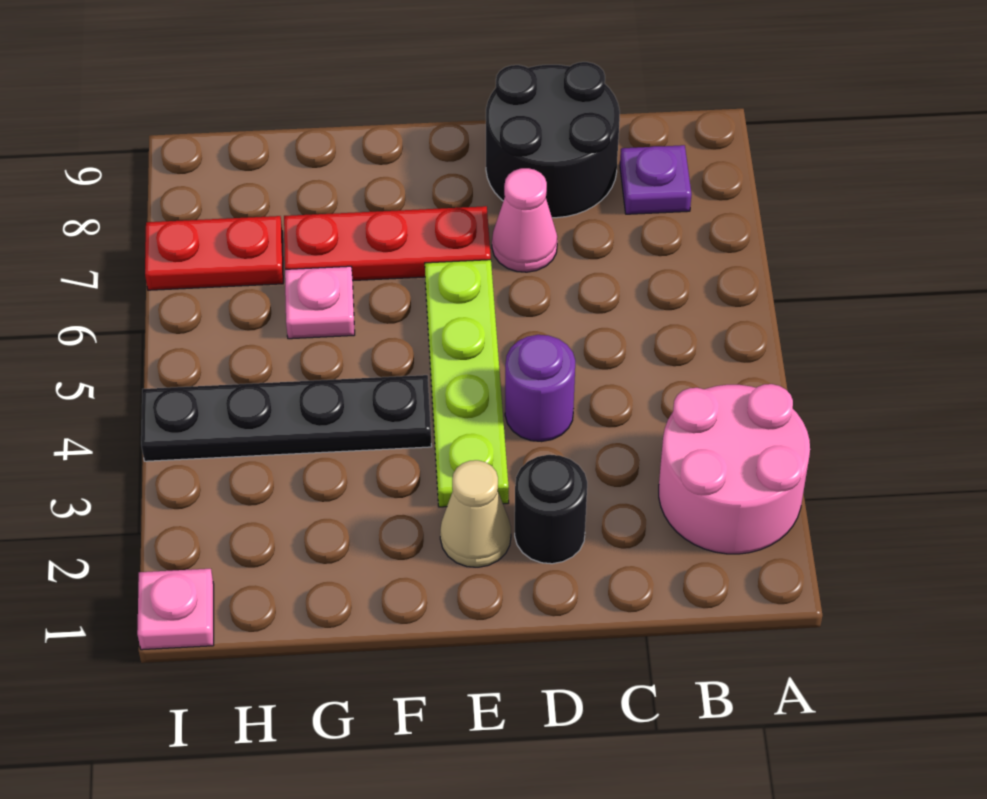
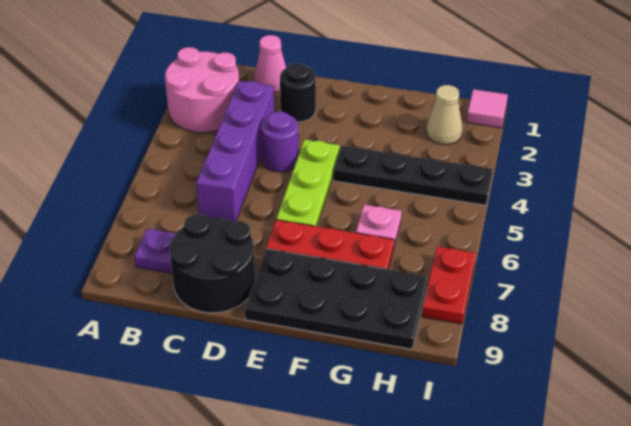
none -> purple brick C3:C6 level 1
pink cone D7 level 1 -> pink cone C1 level 1
tan cone E2 level 1 -> tan cone H2 level 1
lime plate E3:E6 level 1 -> lime plate E4:E6 level 1
none -> black plate E8:H9 level 1
red plate H7:I7 level 1 -> red plate I7:I8 level 1
pink plate I1 level 1 -> pink tile I1 level 1

